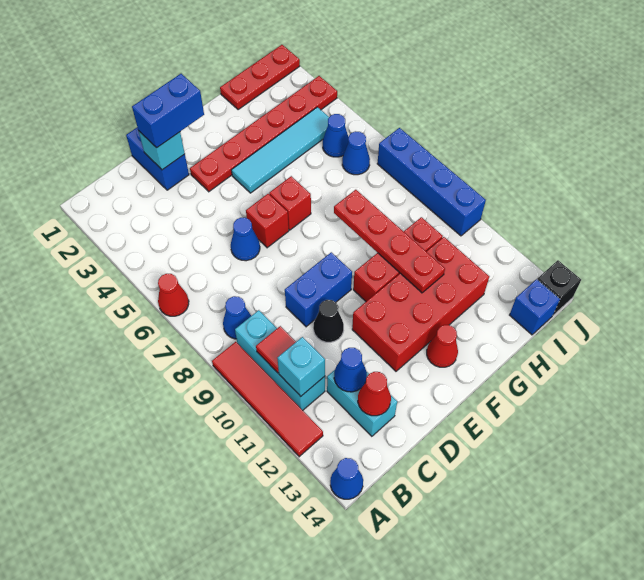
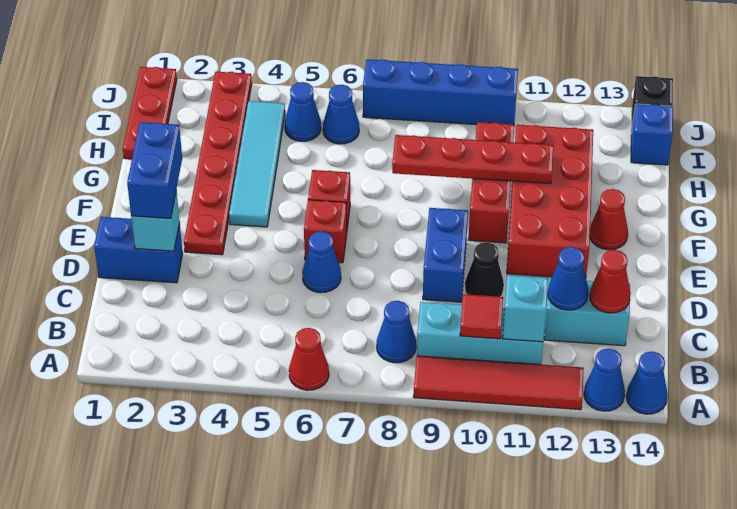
none -> blue cone A13 level 1

